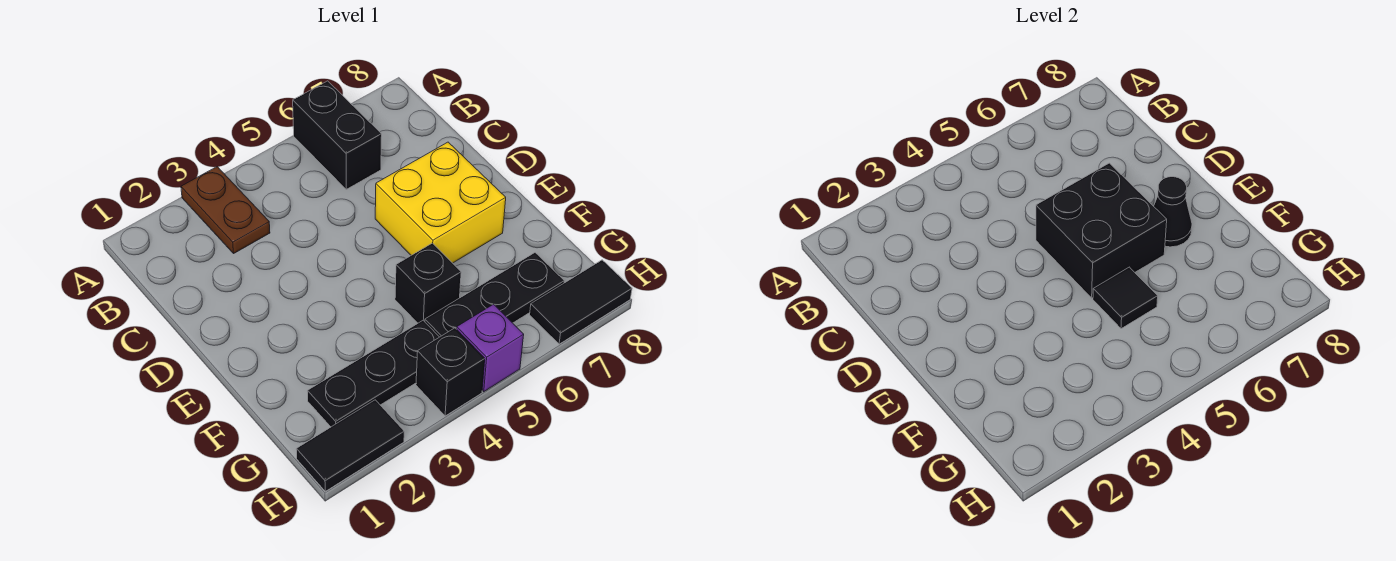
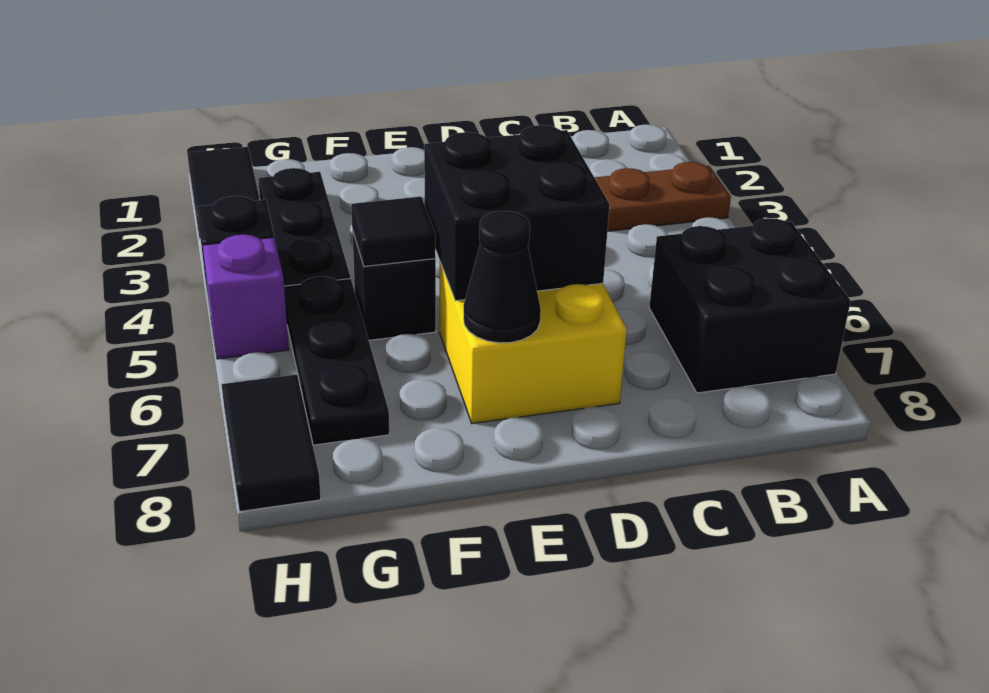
black brick A6:B6 level 1 -> black brick A6:B7 level 1

